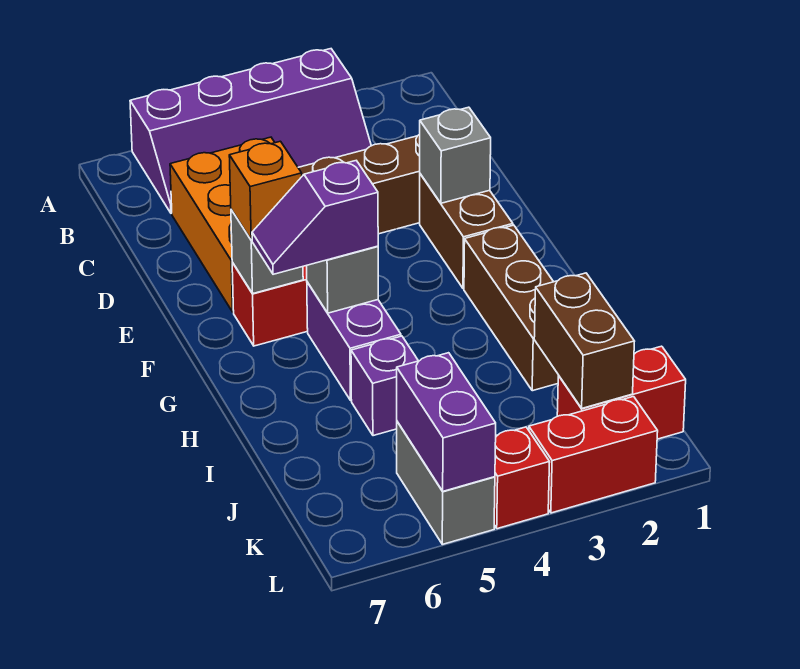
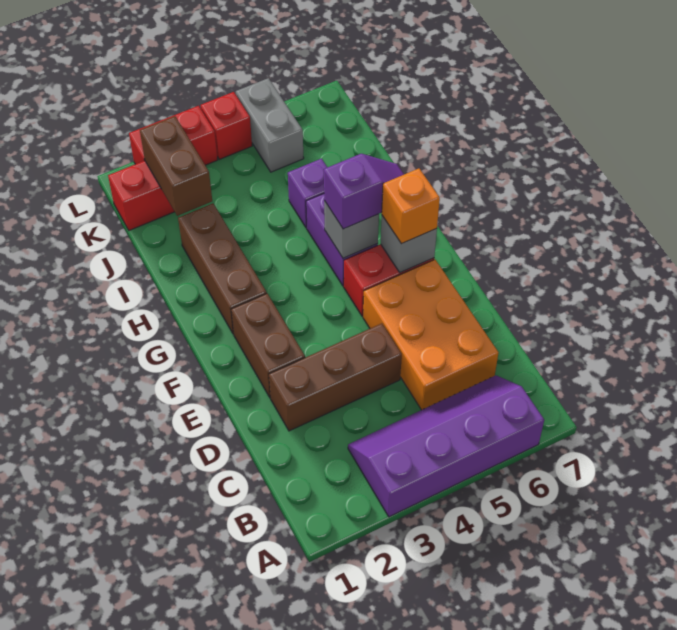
grey brick E2 level 2 -> none
purple brick K5:L5 level 2 -> none

